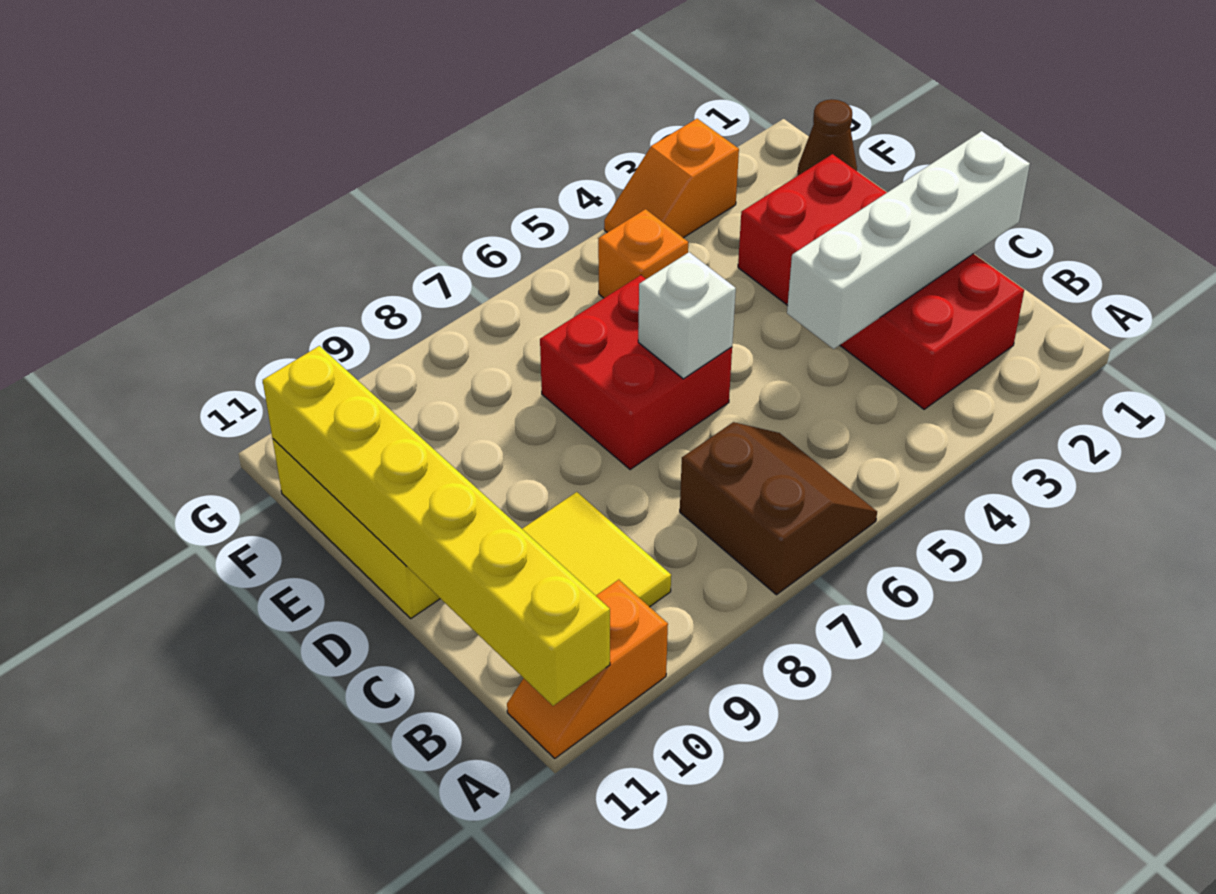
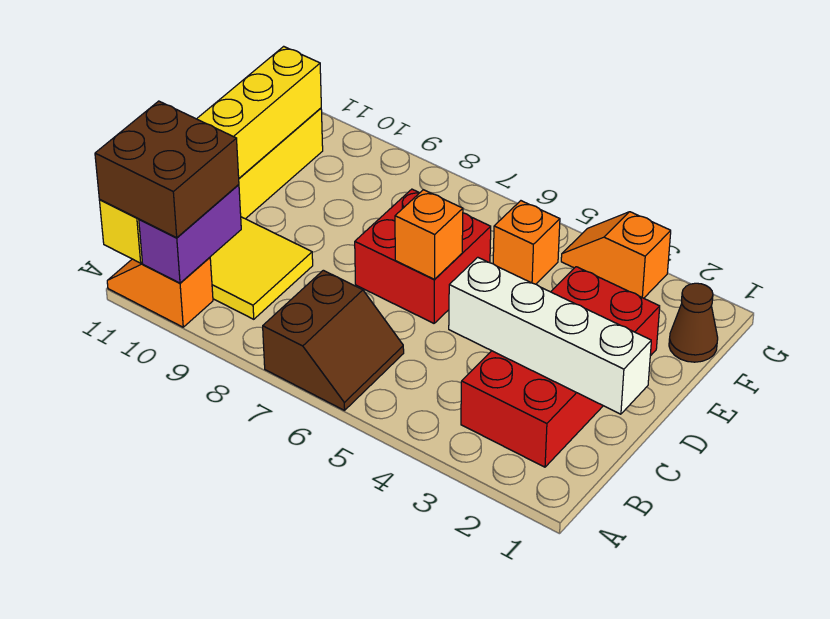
none -> purple brick A10:B10 level 2
none -> brown brick A10:B11 level 3
white brick D6 level 2 -> orange brick D6 level 2

